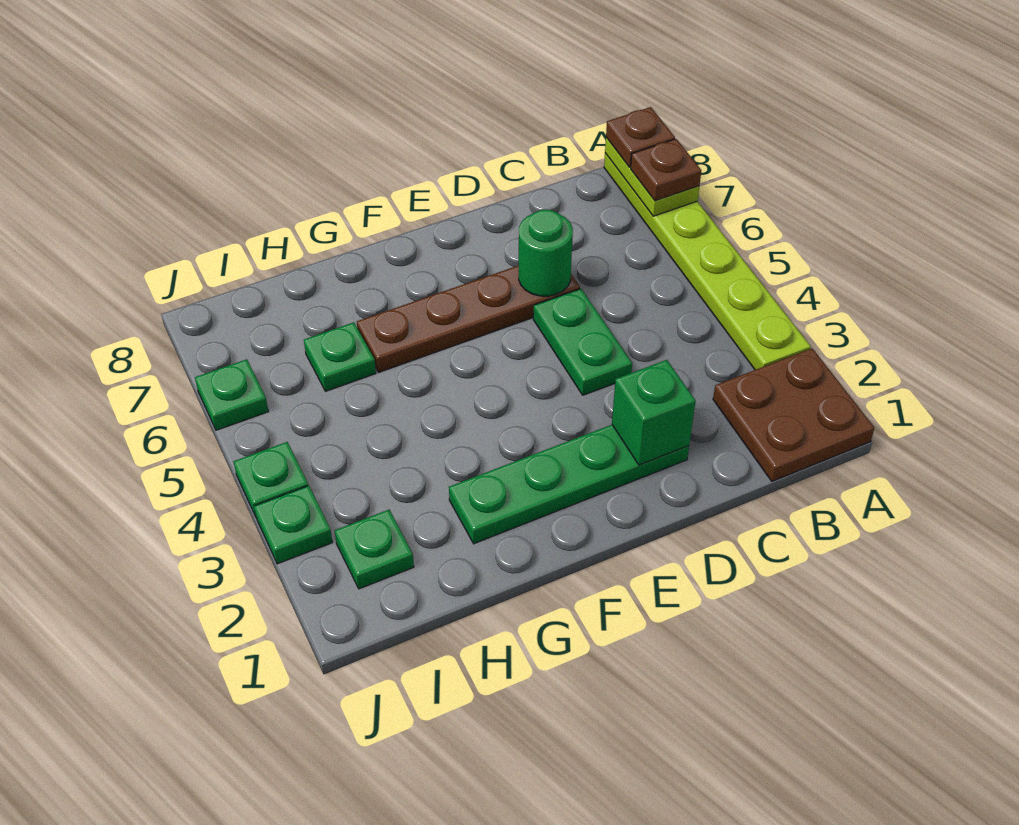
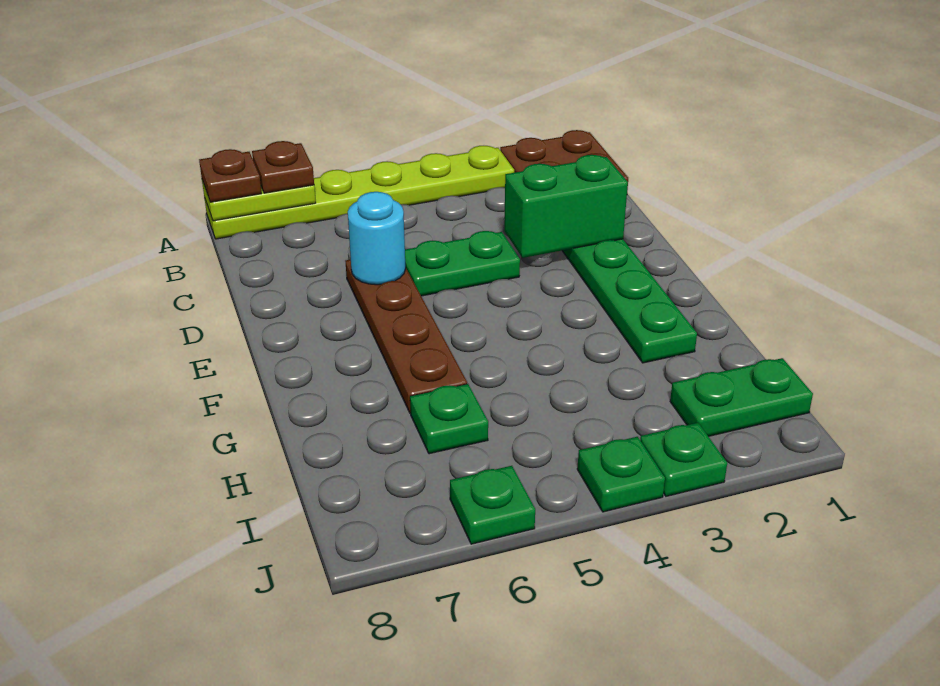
green brick D2 level 2 -> green brick D2:D3 level 2
green round brick D6 level 2 -> cyan round brick D6 level 2
green plate I2 level 1 -> green plate I1:I2 level 1

